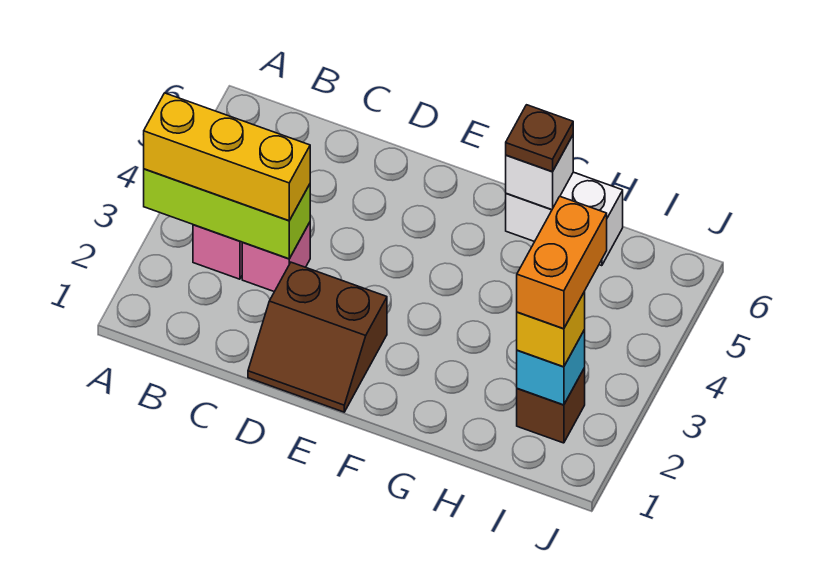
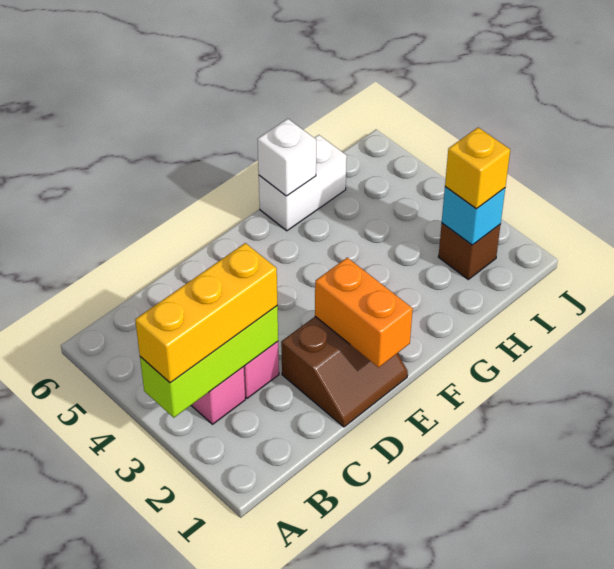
brown plate G6 level 3 -> none
orange brick I2:I3 level 4 -> orange brick E1:E2 level 2

